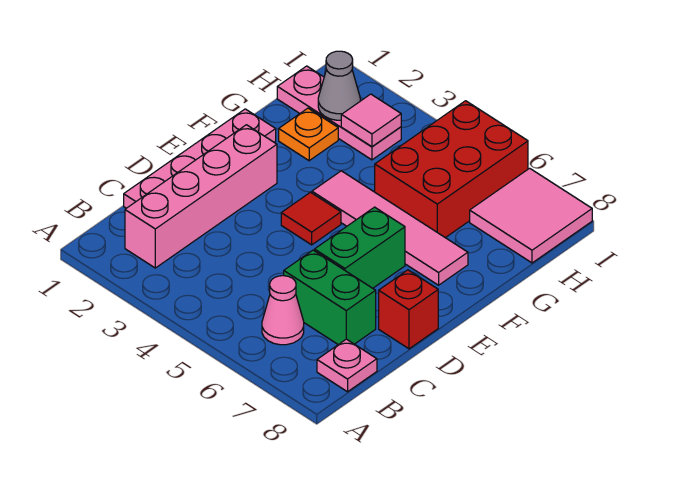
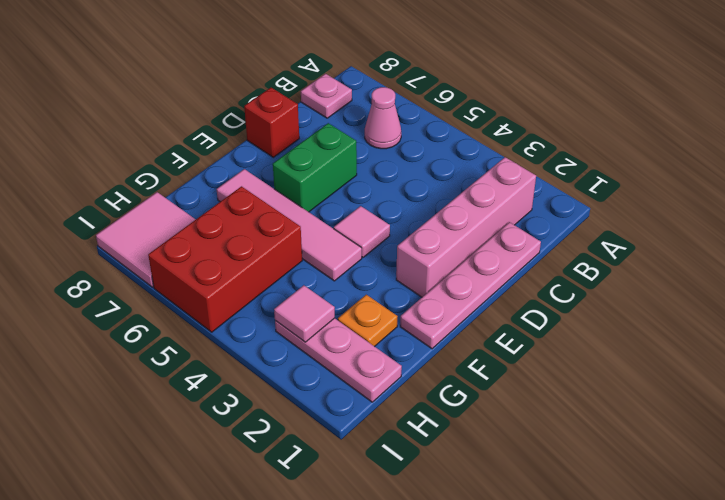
green brick C6:C7 level 1 -> none
red tile E4 level 1 -> pink tile E4 level 1
grey cone H2 level 2 -> none

